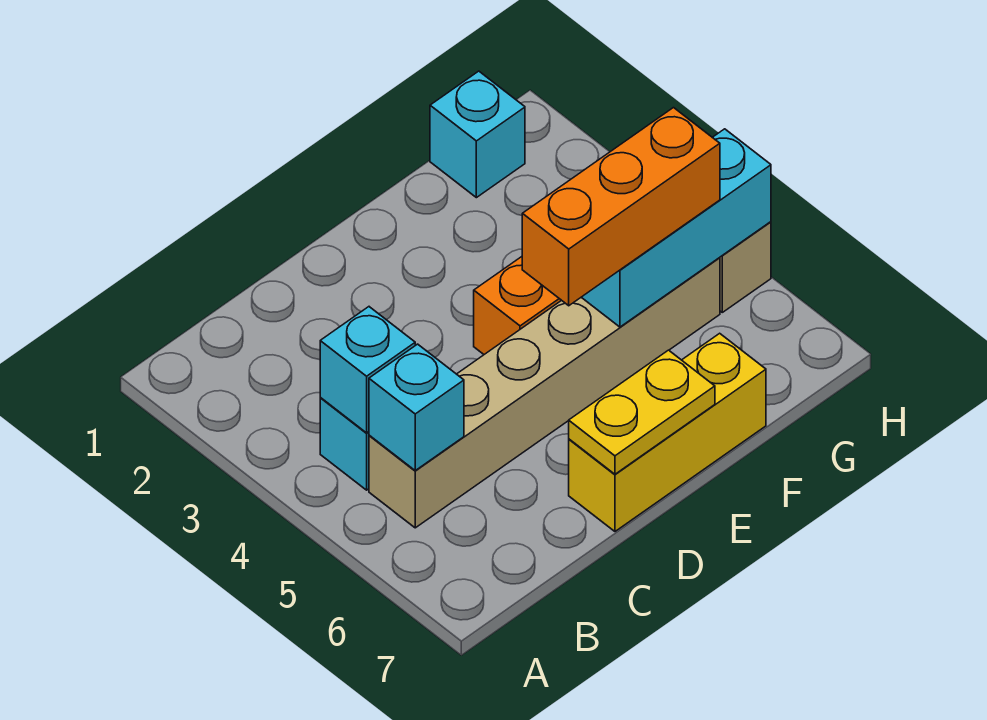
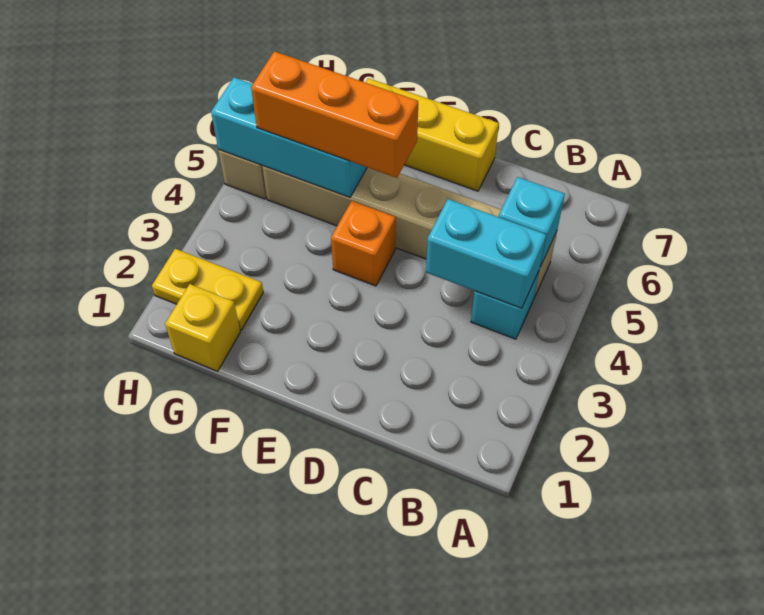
cyan brick B4 level 2 -> cyan brick B4:C4 level 2
yellow plate D7:E7 level 2 -> yellow plate G2:H2 level 1
cyan brick G1 level 1 -> yellow brick G1 level 1

